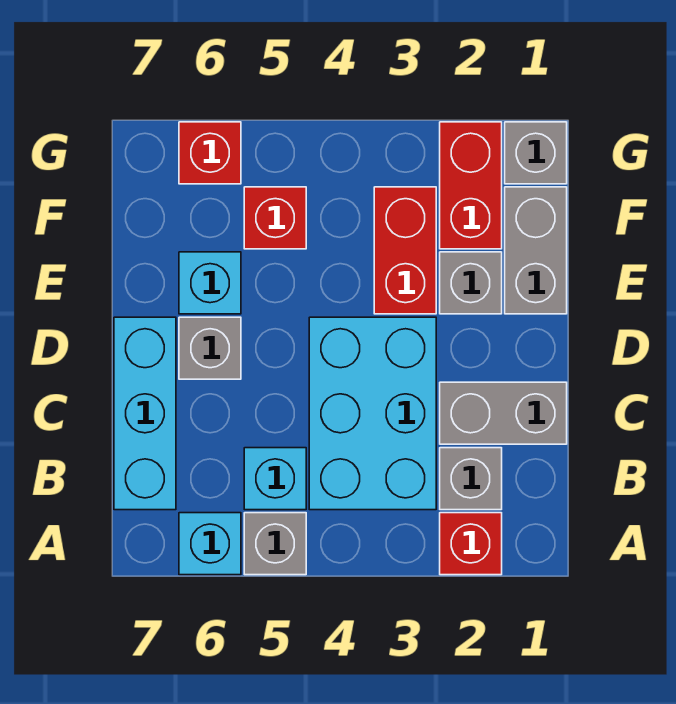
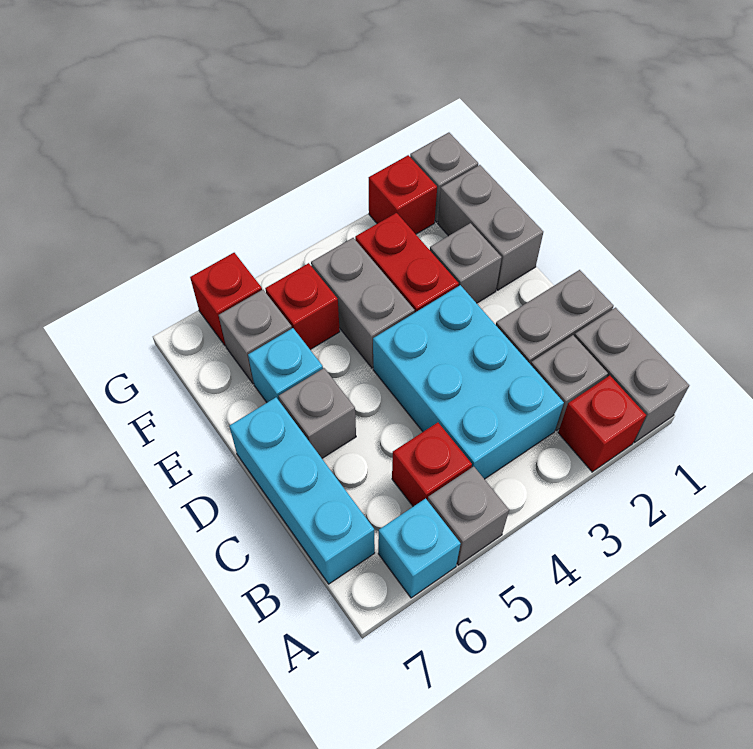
none -> grey brick A1:B1 level 1
cyan brick B5 level 1 -> red brick B5 level 1
none -> grey brick E4:F4 level 1
red brick F2:G2 level 1 -> red brick G2 level 1
none -> grey brick F6 level 1

